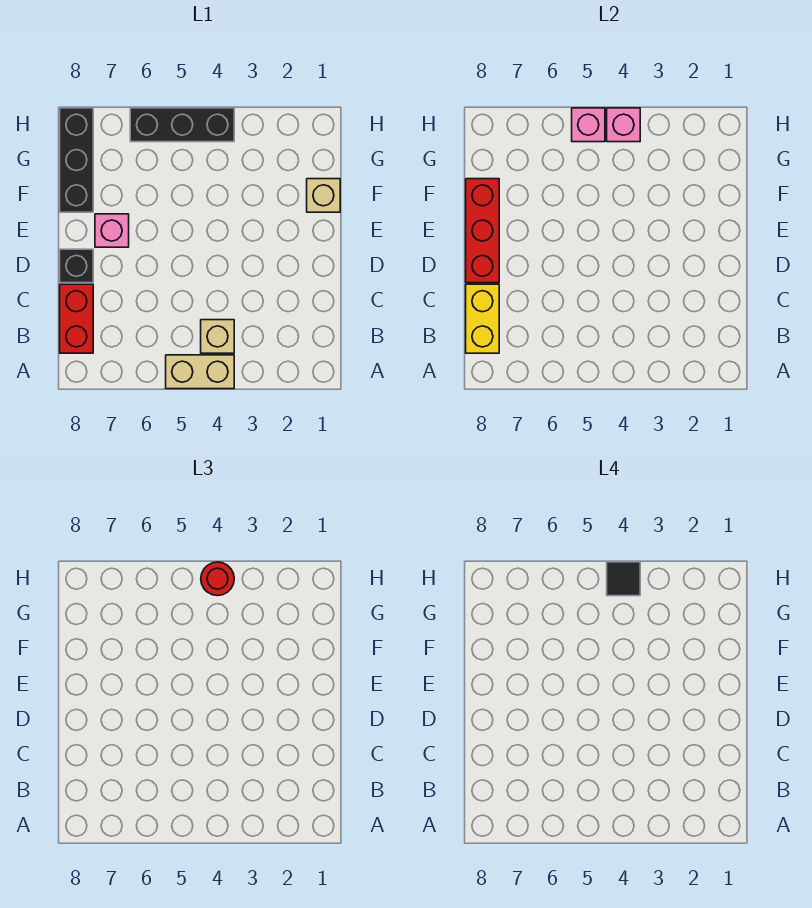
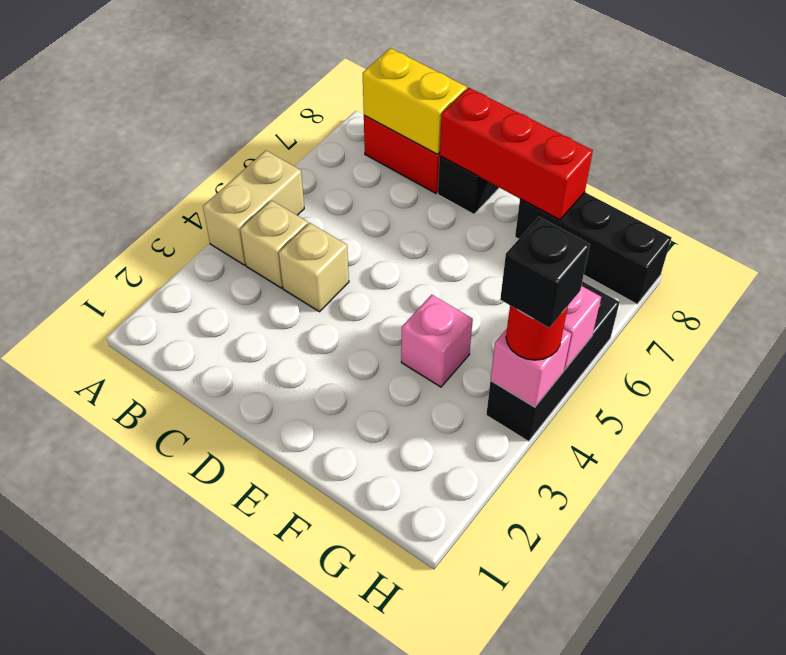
pink brick E7 level 1 -> pink brick F4 level 1
tan brick F1 level 1 -> tan brick C4 level 1
black tile H4 level 4 -> black brick H4 level 4

